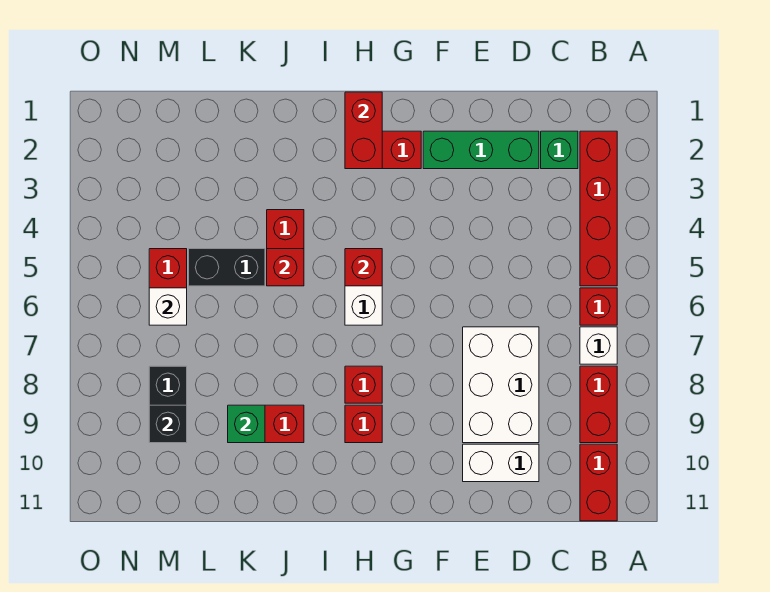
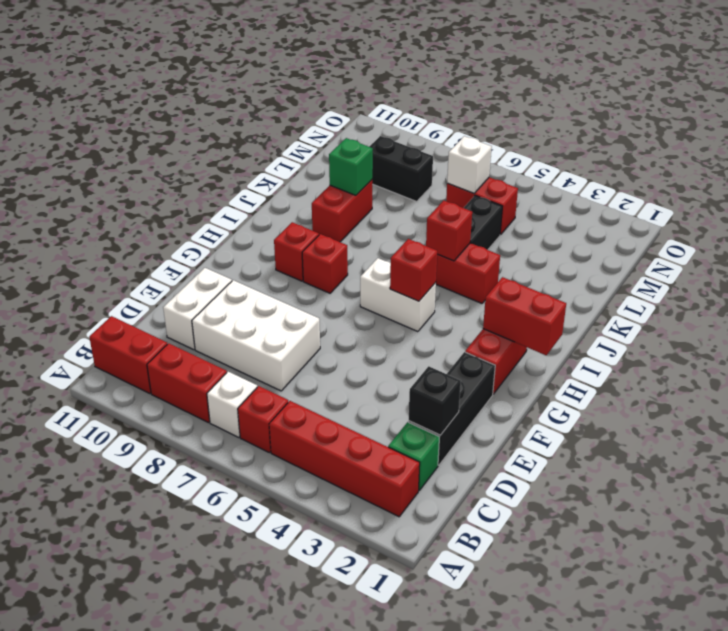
green brick D2:F2 level 1 -> black brick D2:F2 level 1
black brick M9 level 2 -> black brick D2 level 2

